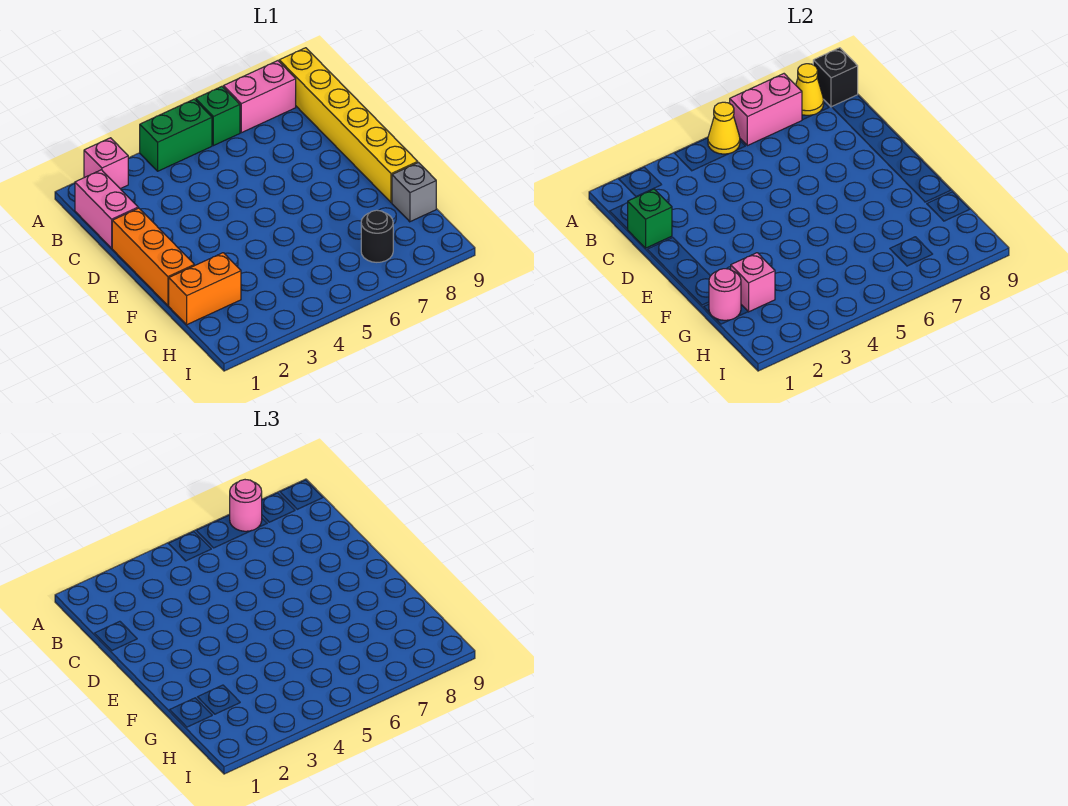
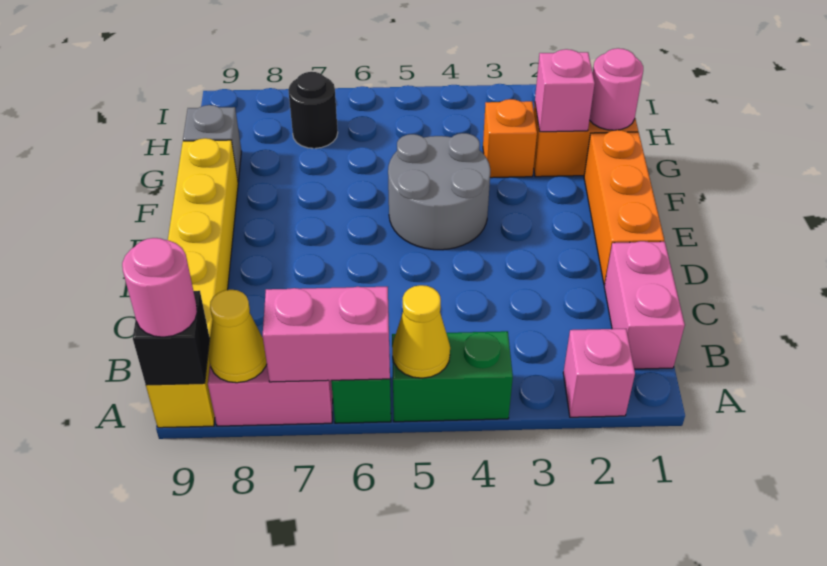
pink round brick A7 level 3 -> pink round brick A9 level 3
green brick C1 level 2 -> none
none -> grey round brick E4:F5 level 1
none -> orange brick G3 level 1

